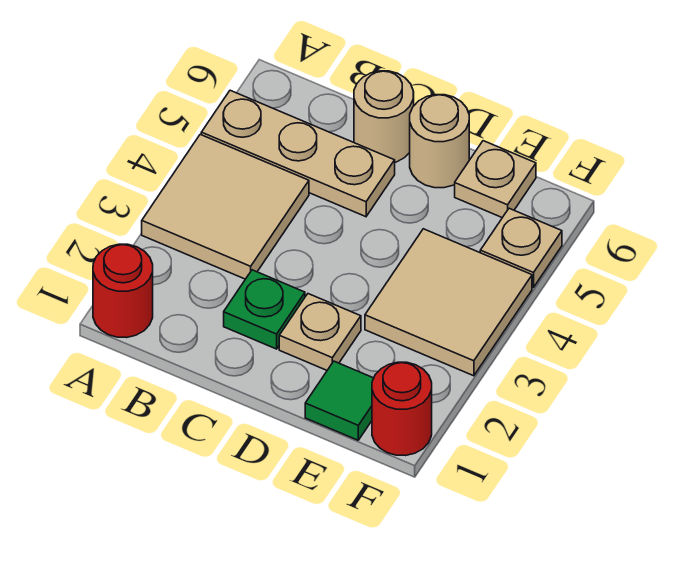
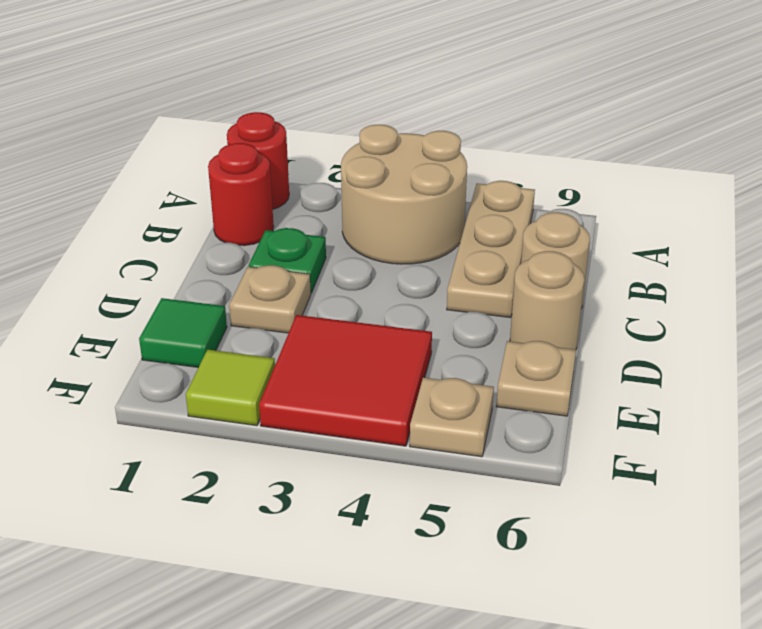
tan tile A3:B4 level 1 -> tan round brick A3:B4 level 1
tan tile E3:F4 level 1 -> red tile E3:F4 level 1
red round brick F1 level 1 -> red round brick B1 level 1
none -> lime tile F2 level 1

